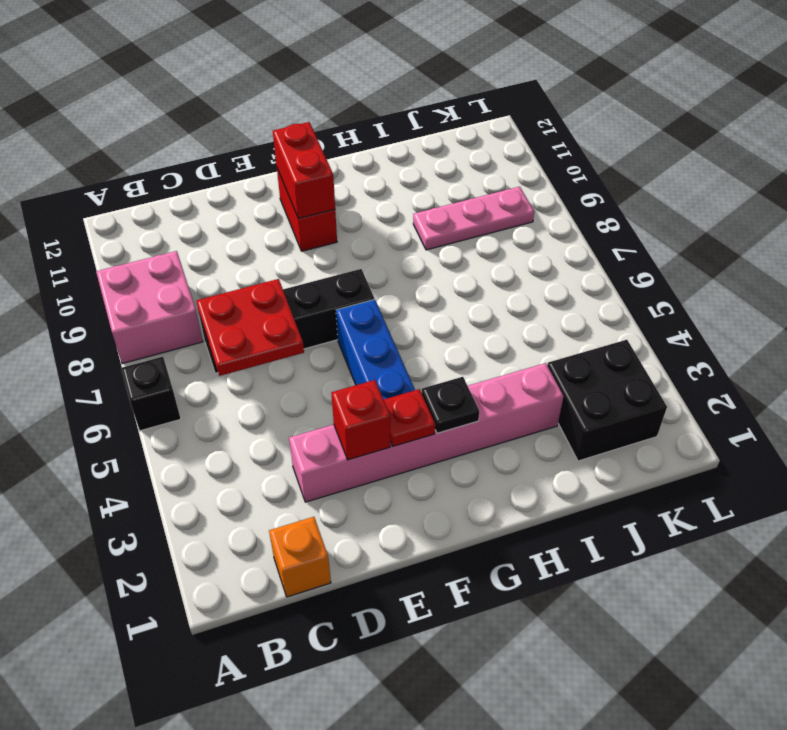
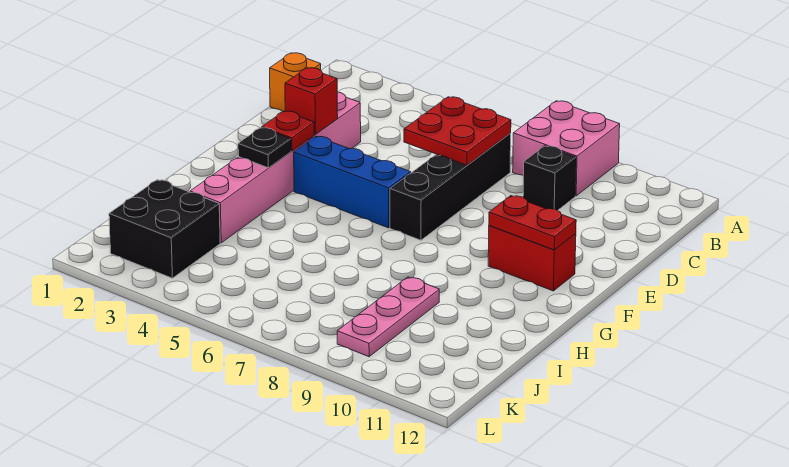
black brick A6 level 1 -> black brick C9 level 1
red brick F10:F11 level 2 -> red plate F10:F11 level 2

